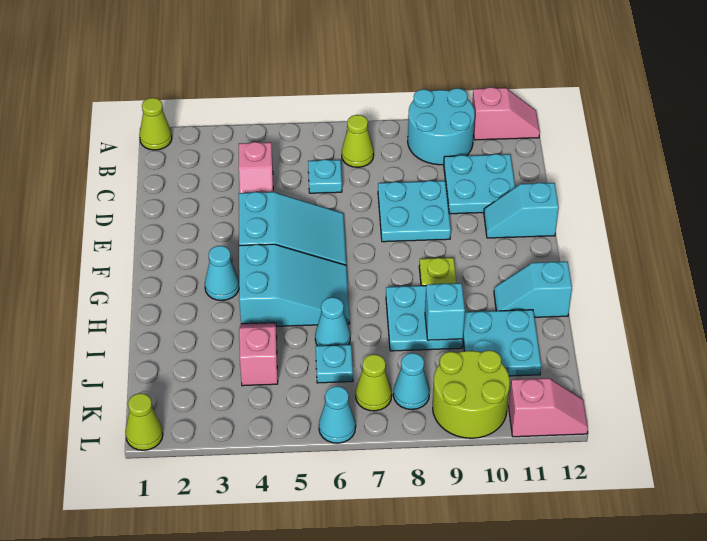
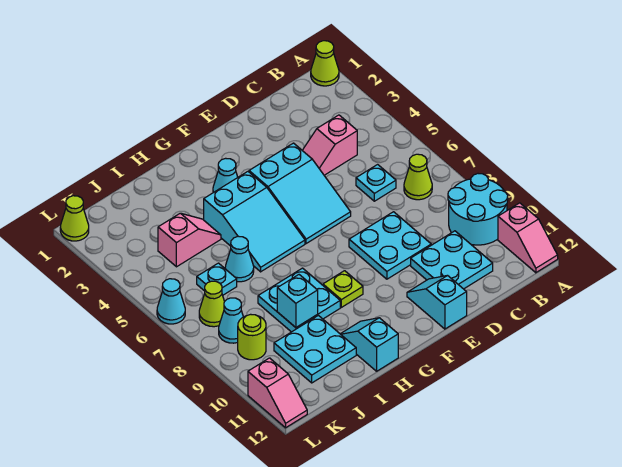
lime round brick K9:L10 level 1 -> lime round brick K9 level 1

